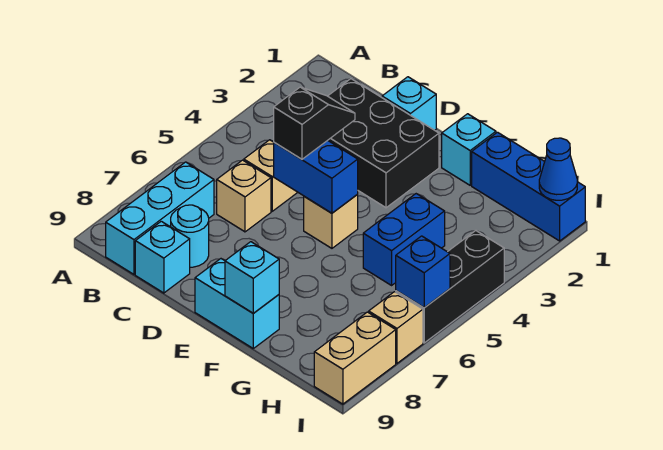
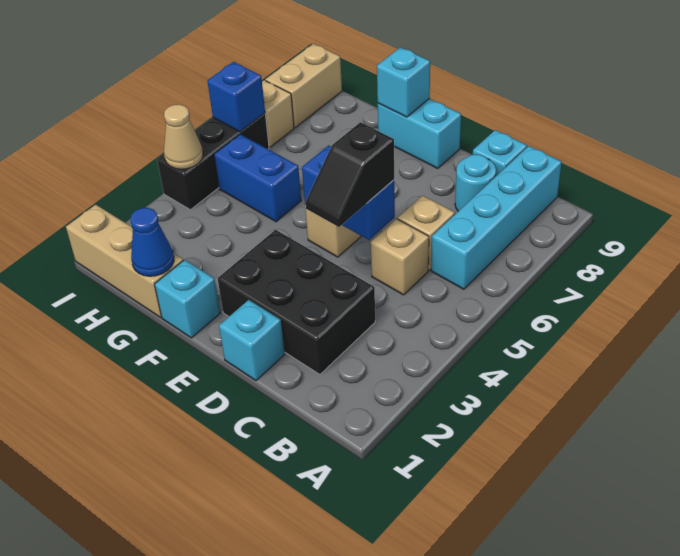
cyan brick B7:B9 level 1 -> cyan brick B6:B9 level 1
blue brick G1:I1 level 1 -> tan brick G1:I1 level 1
blue brick G4:G5 level 1 -> blue brick G5:H5 level 1
blue cone I1 level 2 -> blue cone G1 level 2
none -> tan cone I4 level 2

